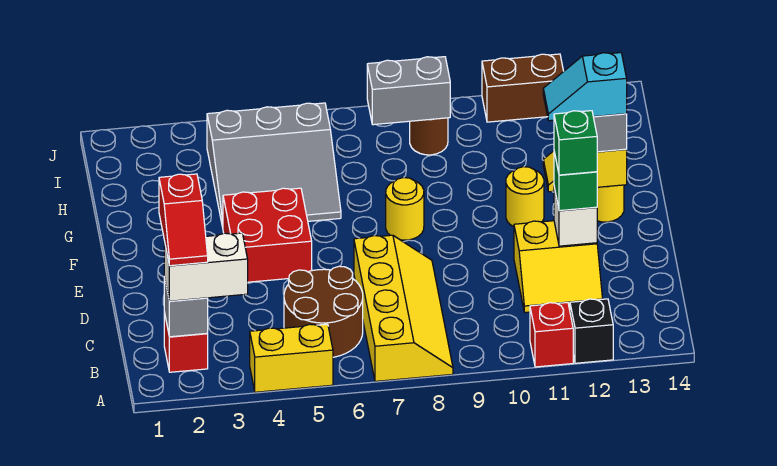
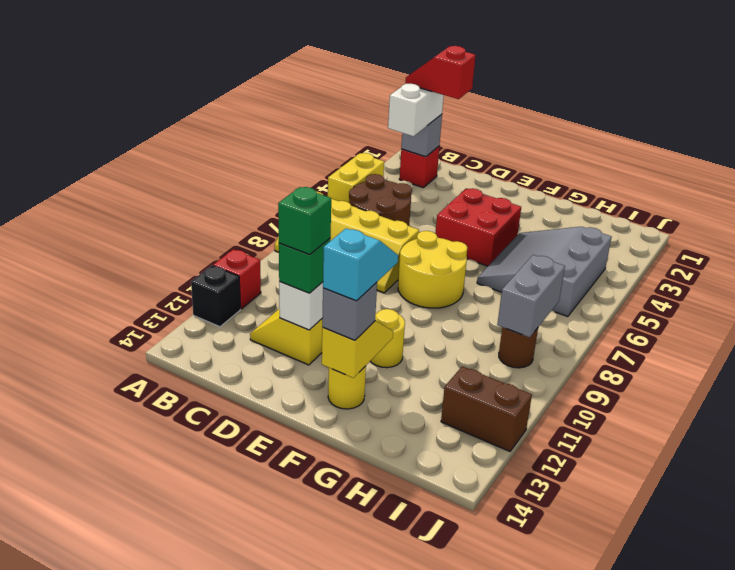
yellow round brick F8 level 1 -> yellow round brick E7:F8 level 1
brown brick J11:J12 level 1 -> brown brick I12:J12 level 1

